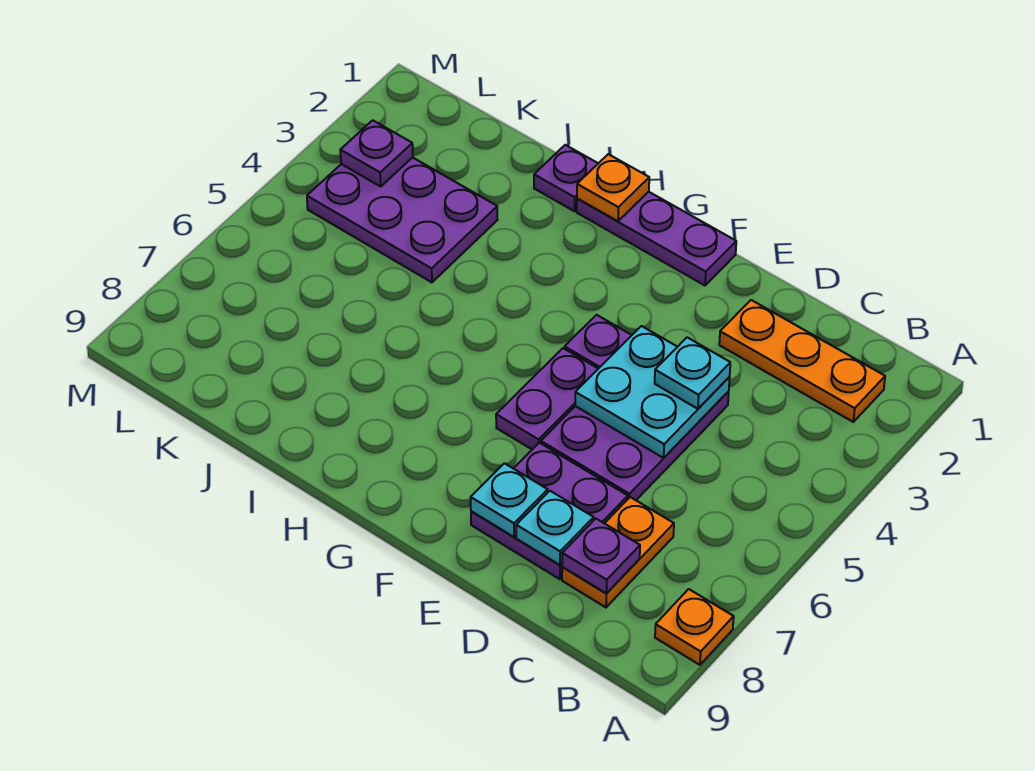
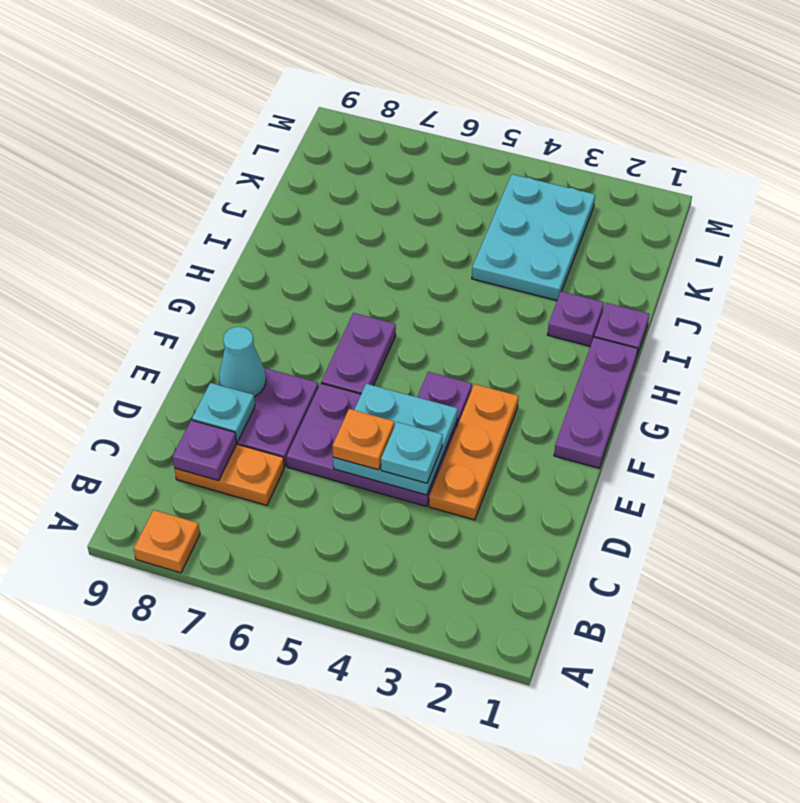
orange plate B2:D2 level 1 -> orange plate D3:F3 level 1
cyan plate E8 level 2 -> cyan cone E8 level 2
purple plate F5:F6 level 1 -> purple plate F6:G6 level 1
orange plate H1 level 2 -> orange plate D5 level 3
purple plate J3:L4 level 1 -> cyan plate J3:L4 level 1
purple plate L3 level 2 -> purple plate I2 level 1

